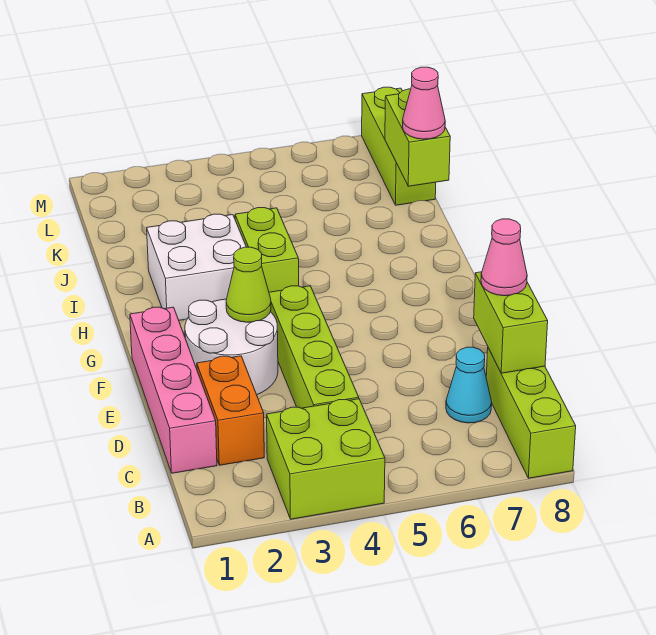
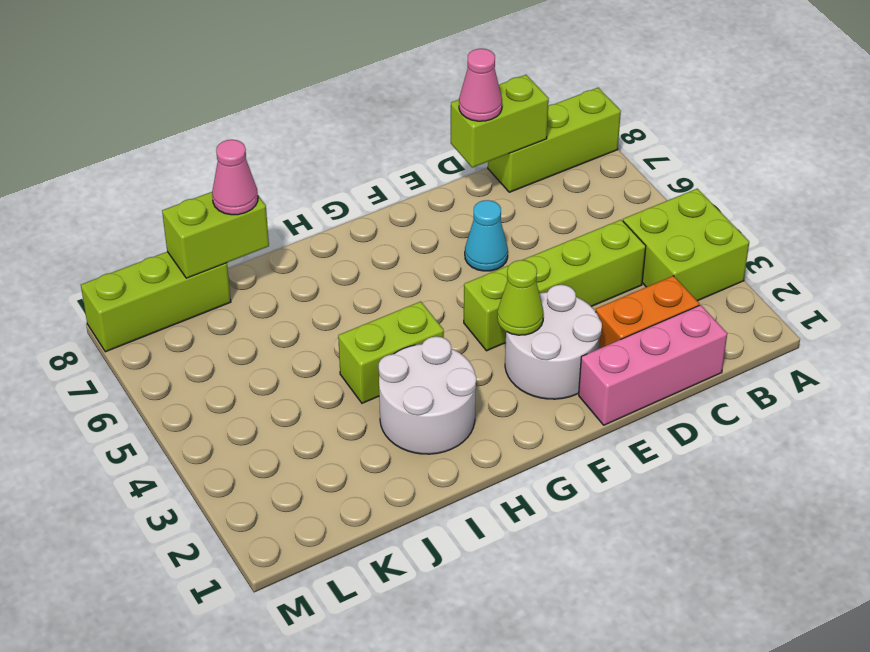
pink brick C1:F1 level 1 -> pink brick C1:E1 level 1
cyan cone C7 level 1 -> cyan cone E6 level 1
white brick H2:I3 level 1 -> white round brick H2:I3 level 1

